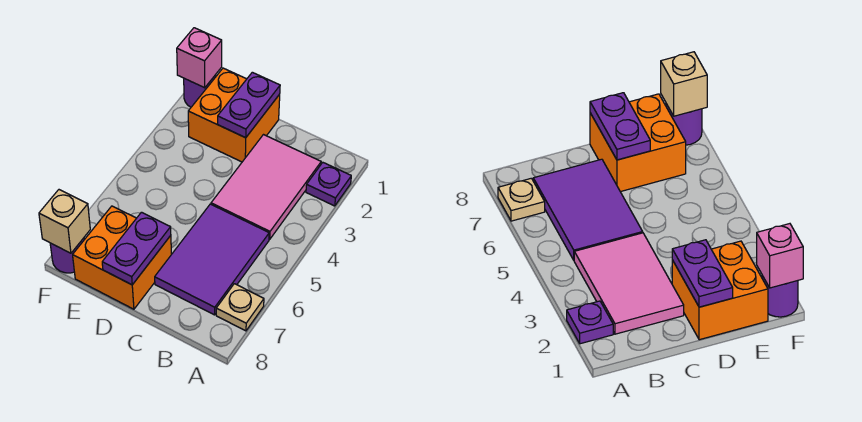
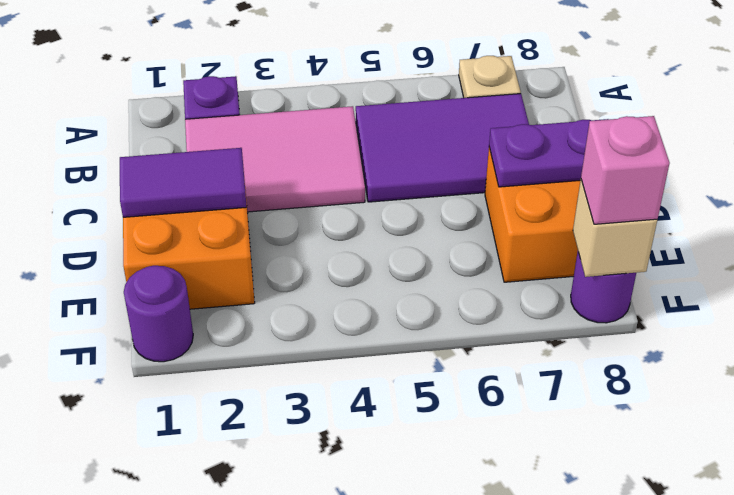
purple plate D1:D2 level 2 -> purple tile D1:D2 level 2
pink brick F1 level 2 -> pink brick F8 level 3

